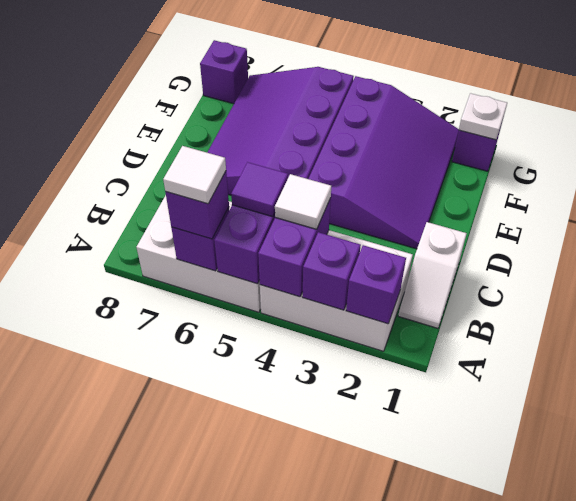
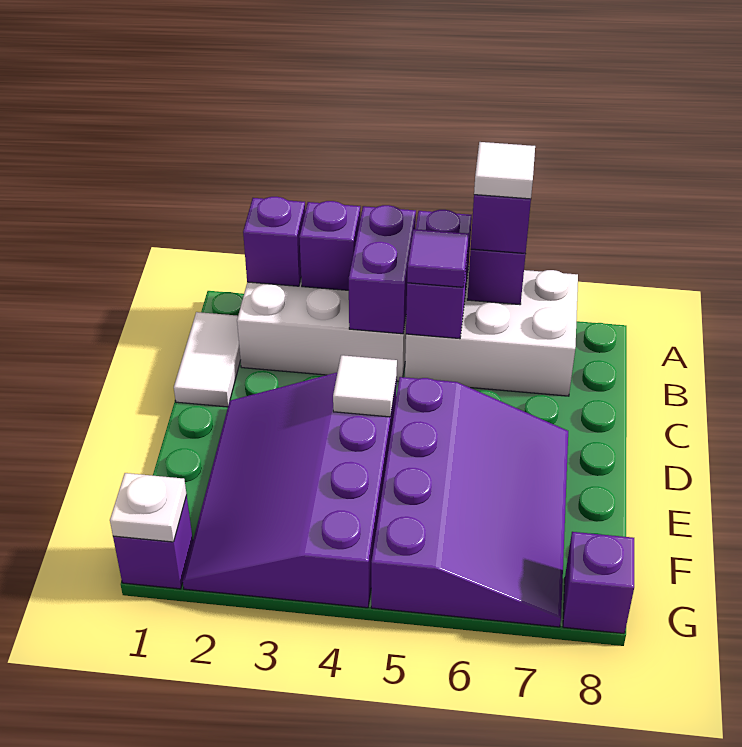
white slope B1:C1 level 1 top C -> white tile B1:C1 level 1
white tile B4 level 3 -> white tile D4 level 2

